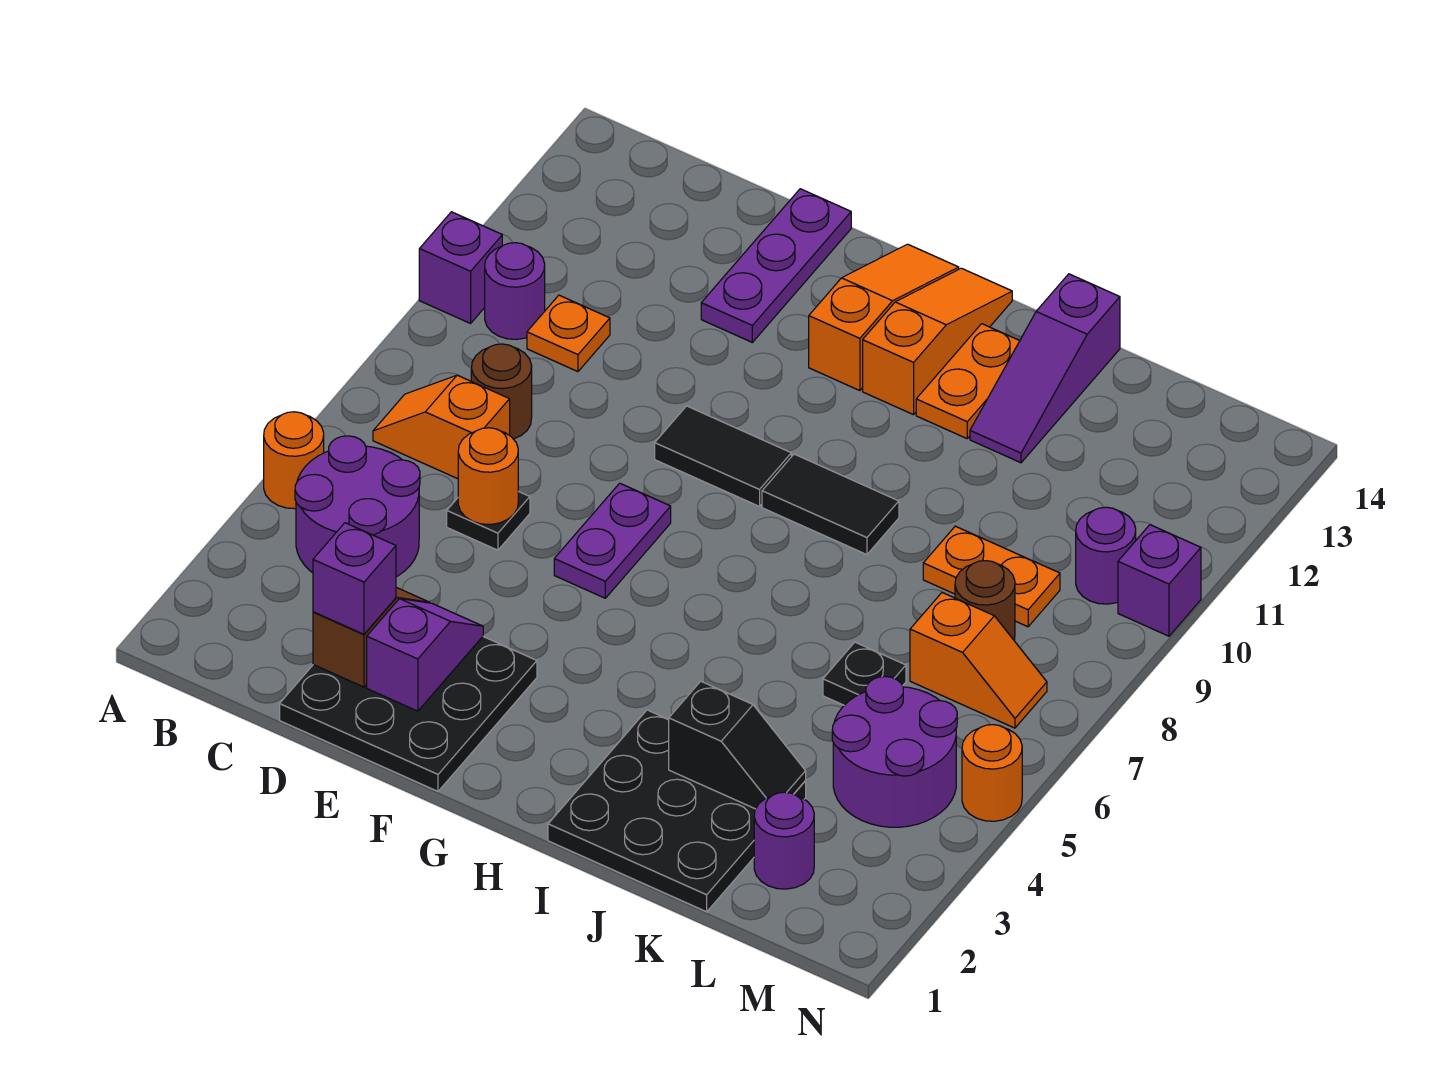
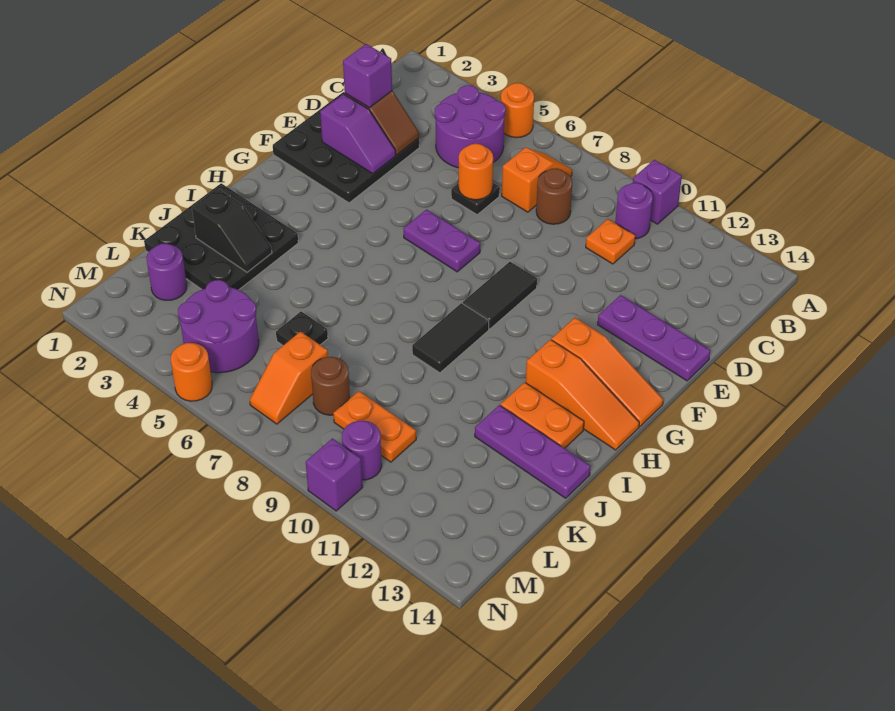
black slope J3:K3 level 2 top J -> black slope J2:J3 level 2 top 2
purple slope J12:J14 level 1 top 14 -> purple plate J12:J14 level 1
orange plate K9:L9 level 1 -> orange plate L9:L10 level 1

